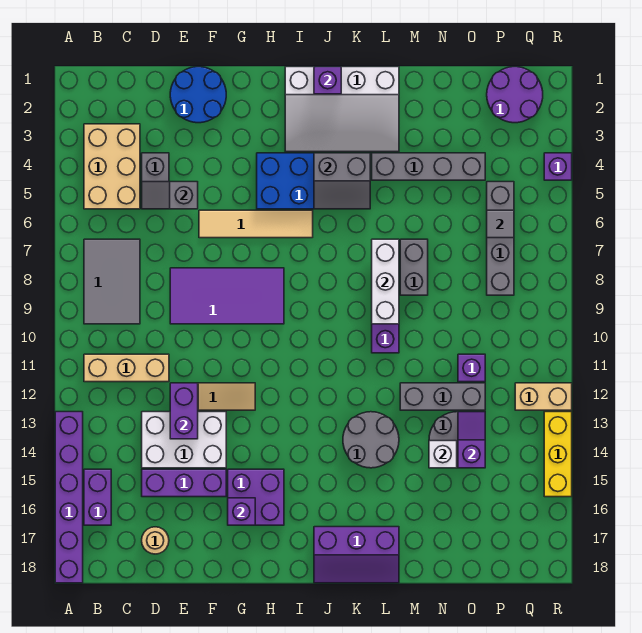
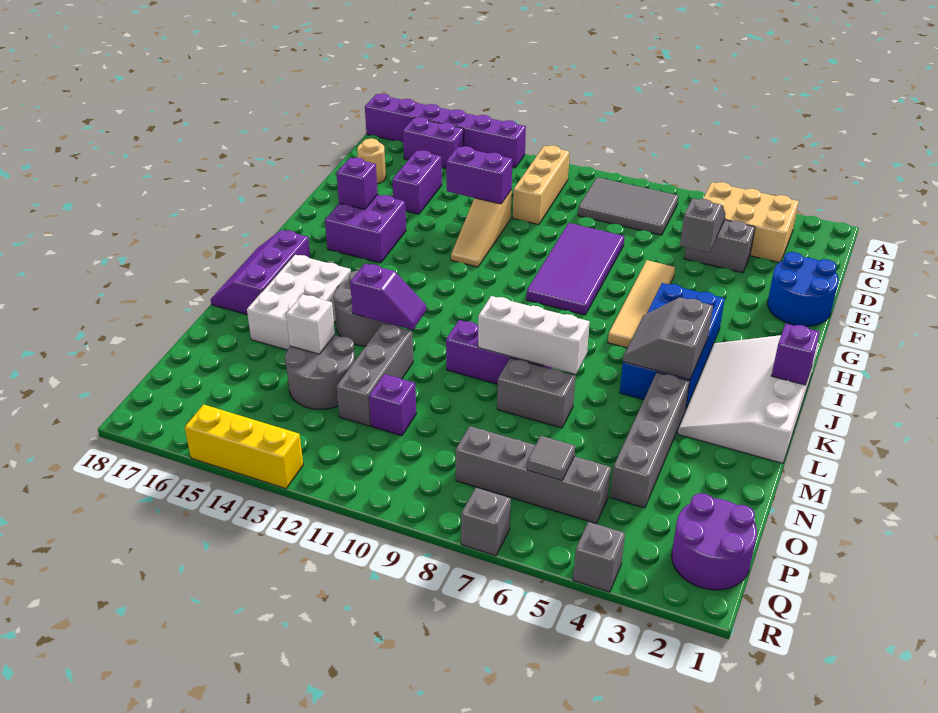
white brick D13:F14 level 1 -> white brick K15:M16 level 1
purple brick D15:F15 level 1 -> purple brick D15:E15 level 1
purple slope O13:O14 level 2 top 14 -> purple slope L12:L13 level 2 top 13
tan brick Q12:R12 level 1 -> none
purple brick R4 level 1 -> grey brick R4 level 1
none -> grey brick R7 level 1

